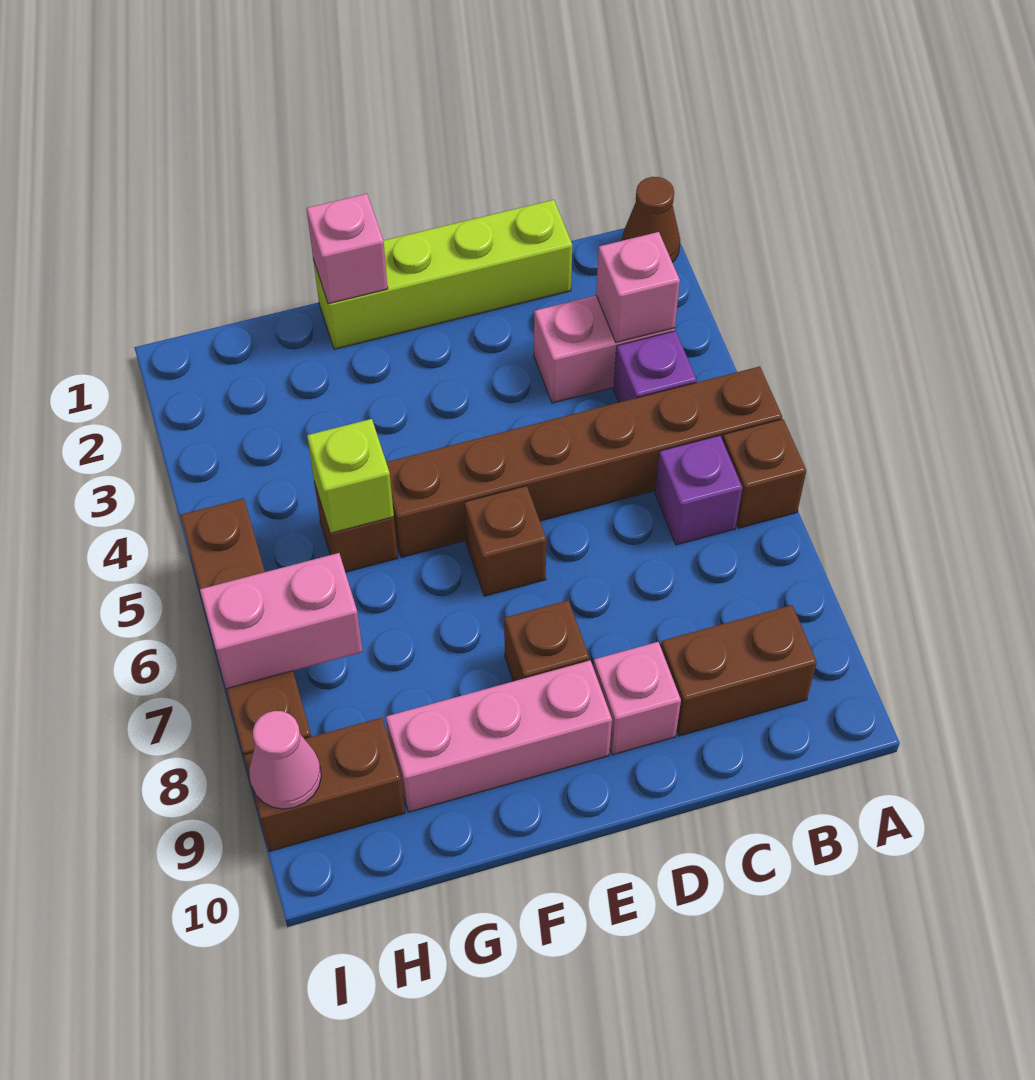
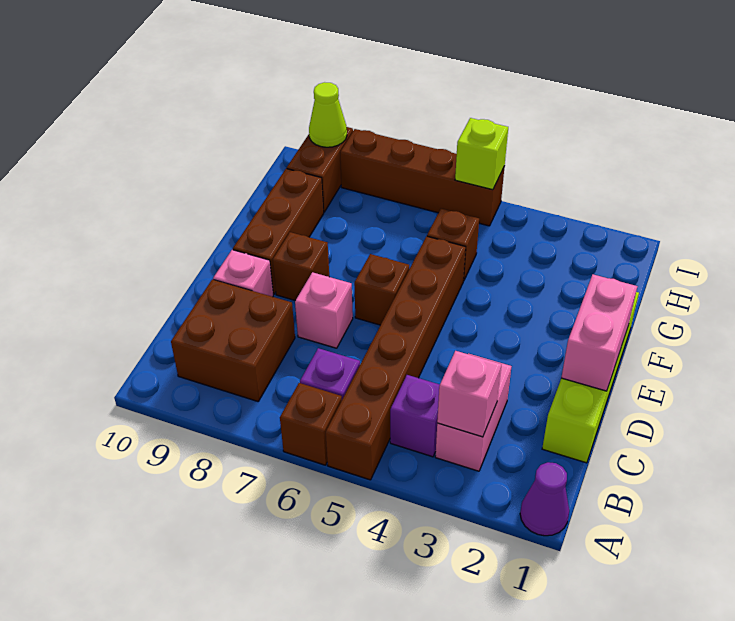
brown cone A1 level 1 -> purple cone A1 level 1
brown brick B9:C9 level 1 -> brown brick B8:C9 level 1
pink brick E9:G9 level 1 -> brown brick E9:G9 level 1
pink brick F1 level 2 -> pink brick D7 level 1
lime brick G5 level 2 -> lime brick I5 level 2
pink brick H7:I7 level 2 -> pink brick D1:E1 level 2
pink cone I9 level 2 -> lime cone I9 level 2

